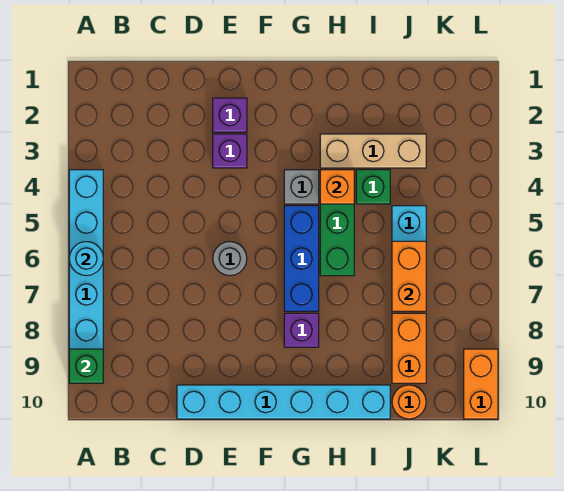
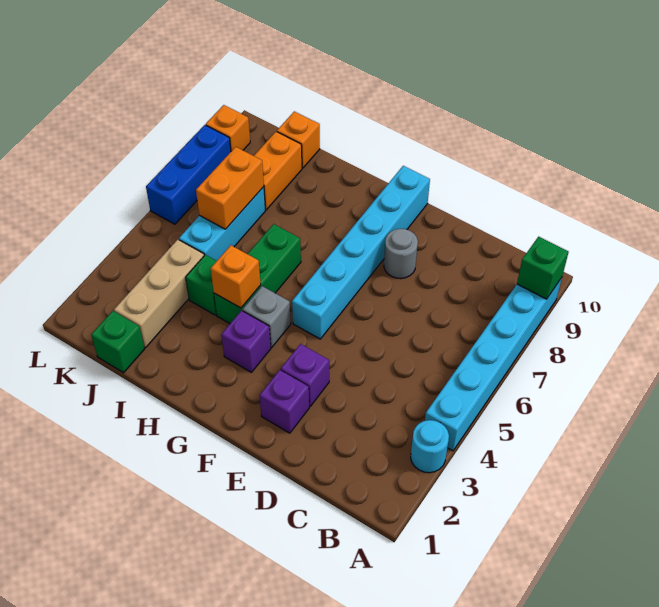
cyan round brick A6 level 2 -> cyan round brick A3 level 1
cyan brick D10:I10 level 1 -> cyan brick F5:F10 level 1
grey round brick E6 level 1 -> grey round brick E8 level 1
blue brick G5:G7 level 1 -> blue brick L6:L8 level 1
purple brick G8 level 1 -> purple brick G3 level 1
tan brick H3:J3 level 1 -> tan brick J2:J4 level 1
none -> green brick J1 level 1
orange round brick J10 level 1 -> orange brick J10 level 1
orange brick L9:L10 level 1 -> orange brick L9 level 1

